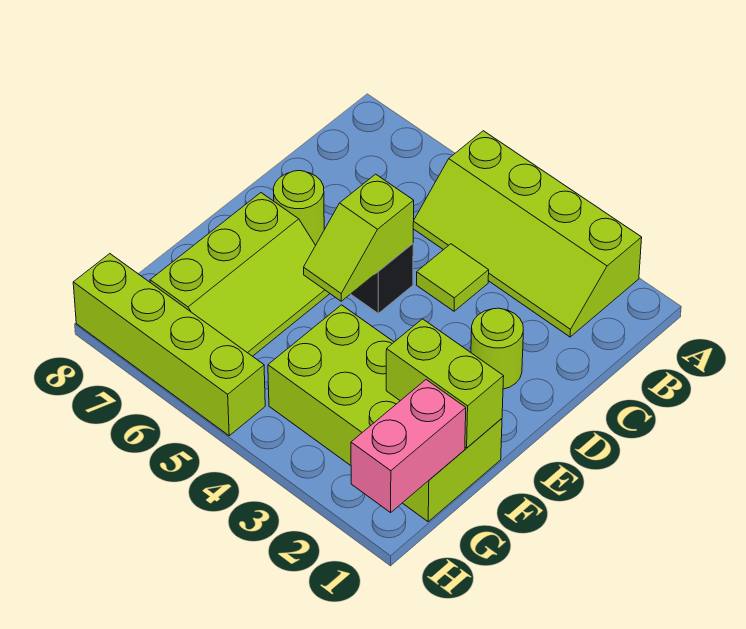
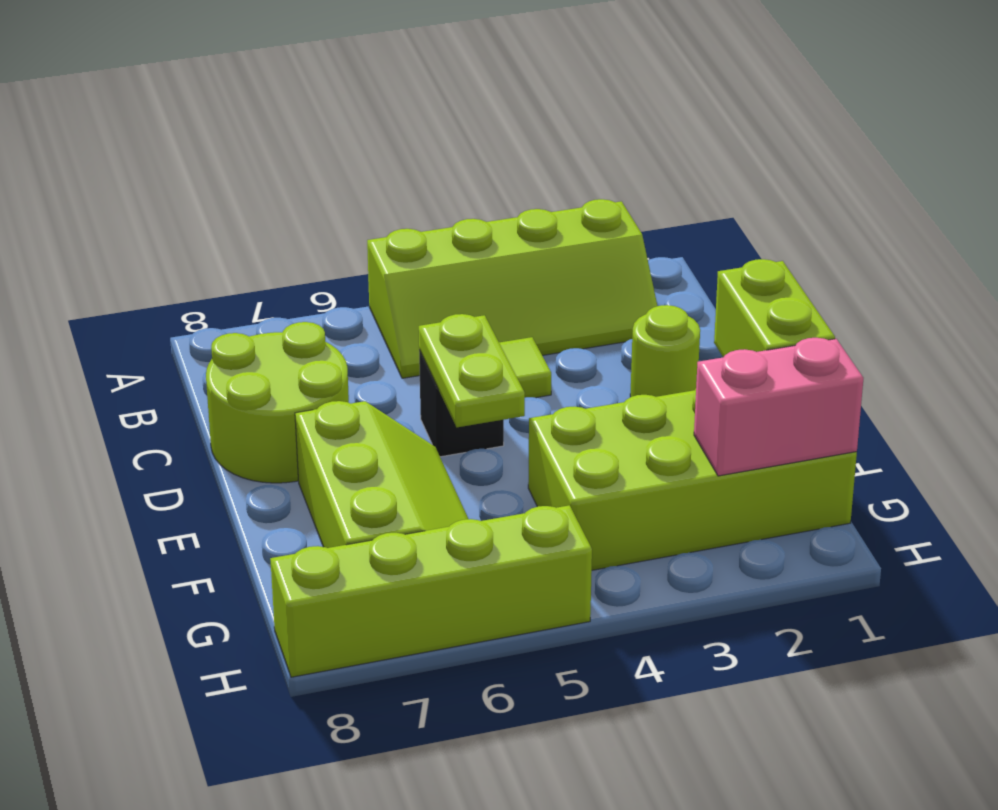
lime slope D5:E5 level 2 top D -> lime plate D5:E5 level 2
lime round brick D7 level 1 -> lime round brick C7:D8 level 1
lime brick F1:F2 level 2 -> lime brick E1:F1 level 2
pink brick G1:H1 level 2 -> pink brick G1:G2 level 2

